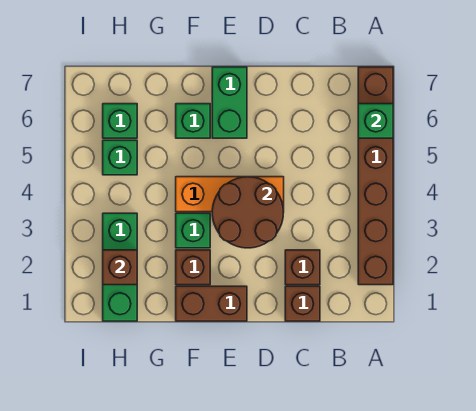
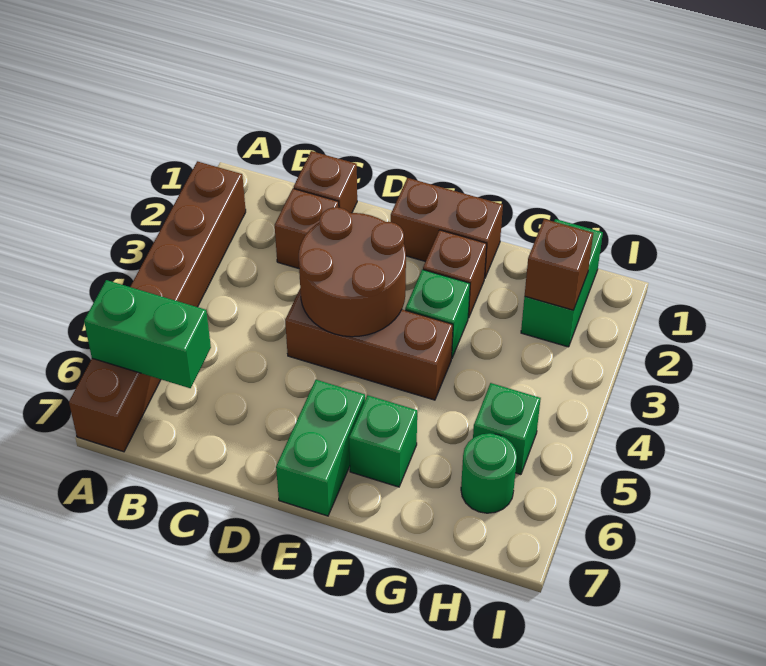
green brick A6 level 2 -> green brick A6:B6 level 2
orange brick D4:F4 level 1 -> brown brick D4:F4 level 1
green brick H1:H3 level 1 -> green brick H1:H2 level 1
green brick H6 level 1 -> green round brick H6 level 1

